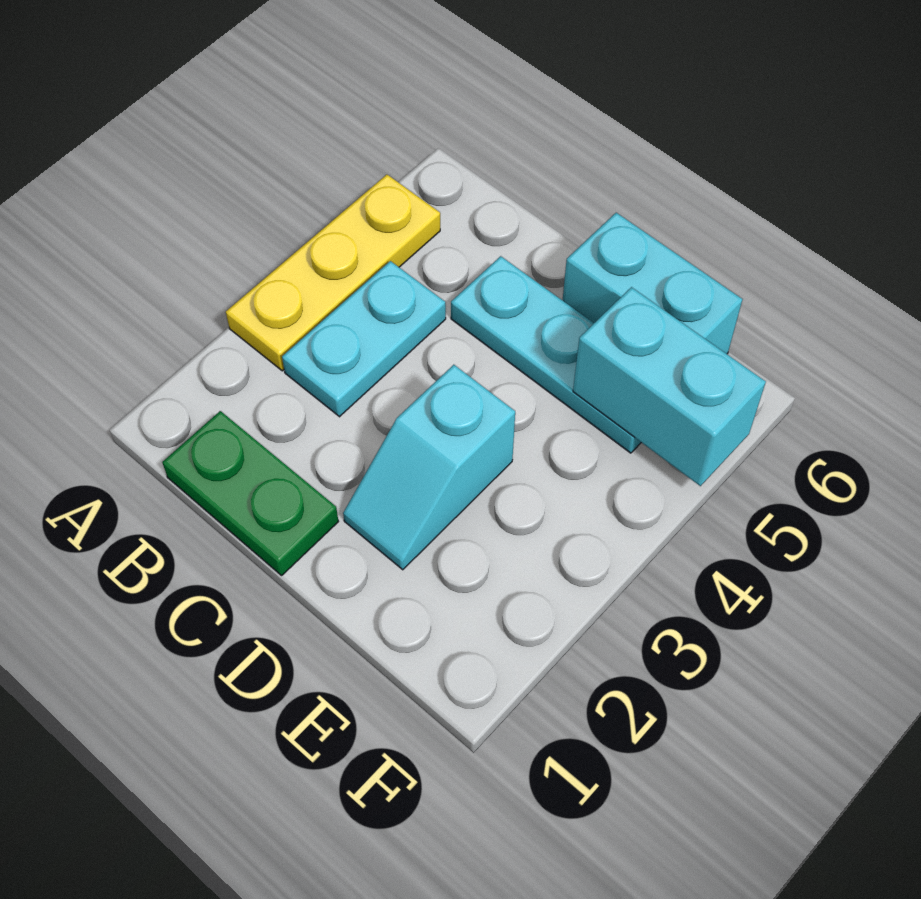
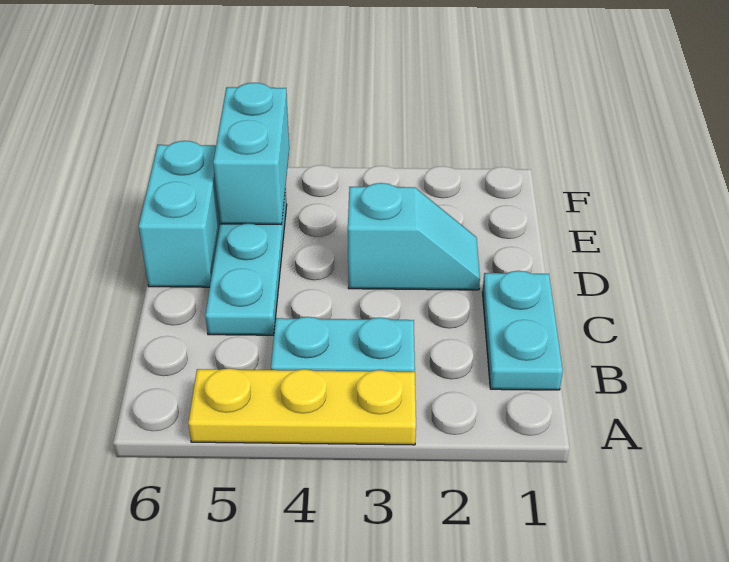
green plate B1:C1 level 1 -> cyan plate B1:C1 level 1

